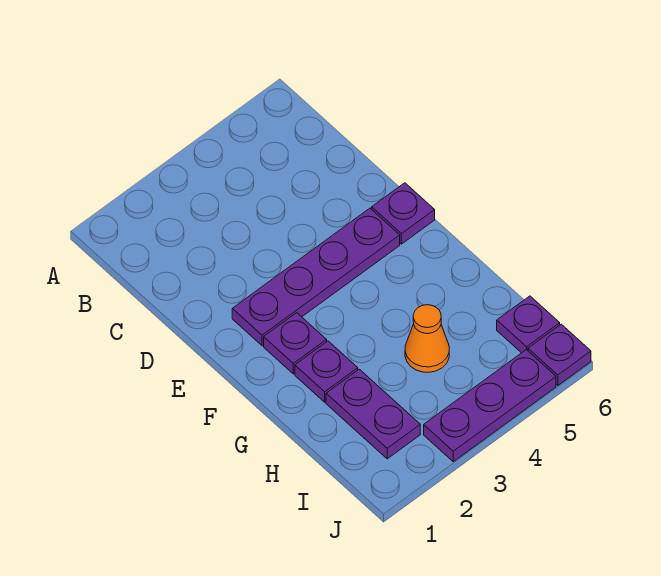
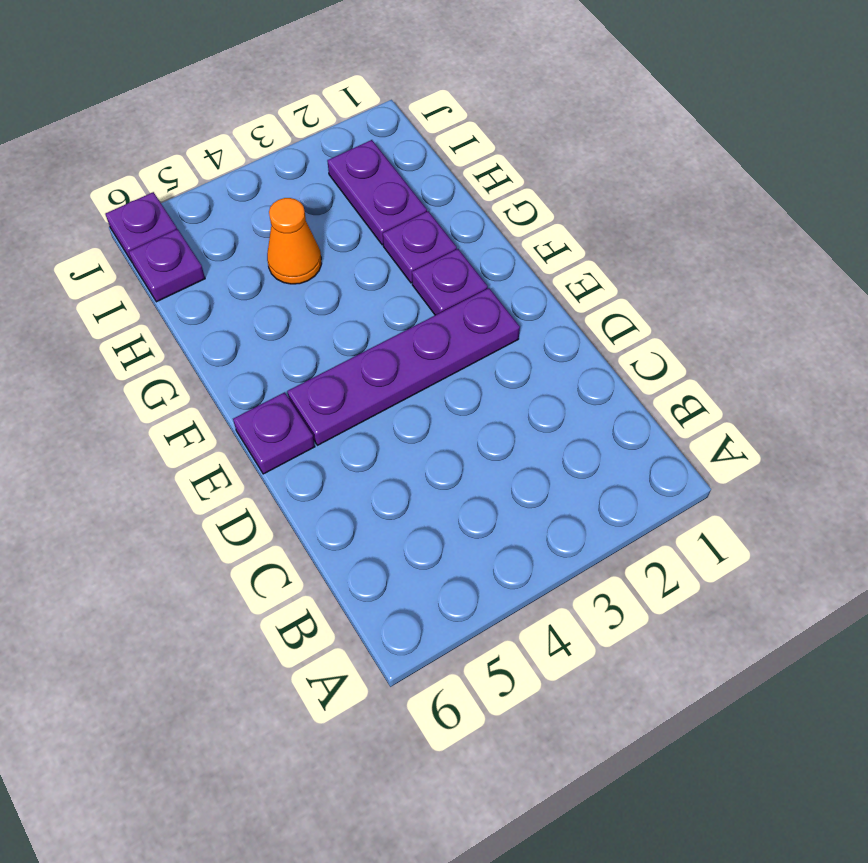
purple plate J3:J5 level 1 -> none

